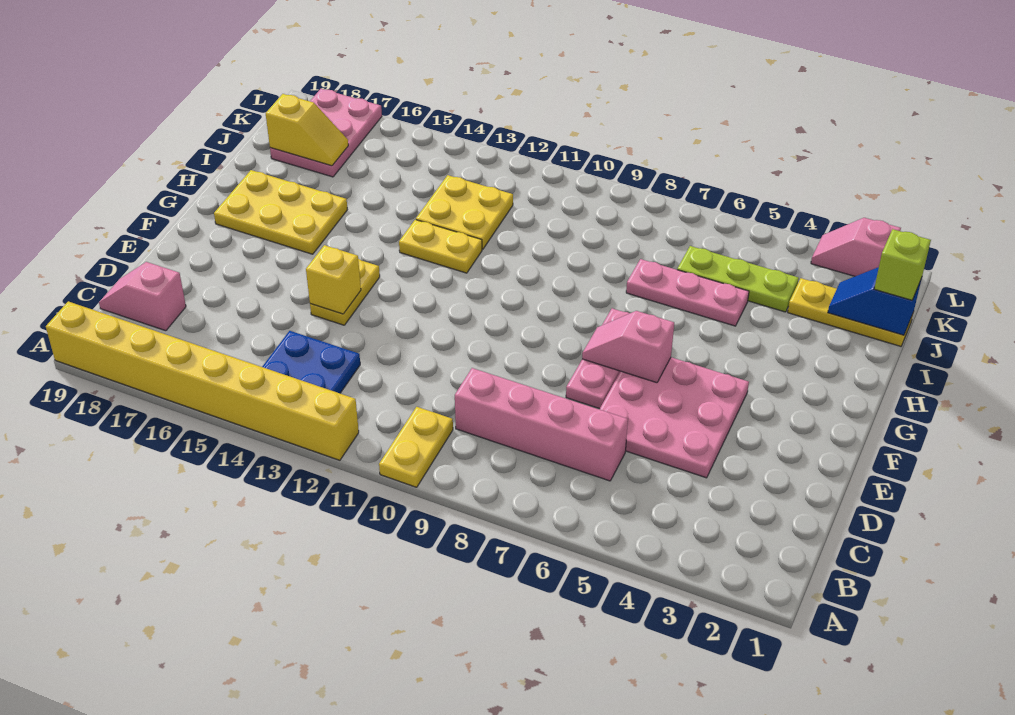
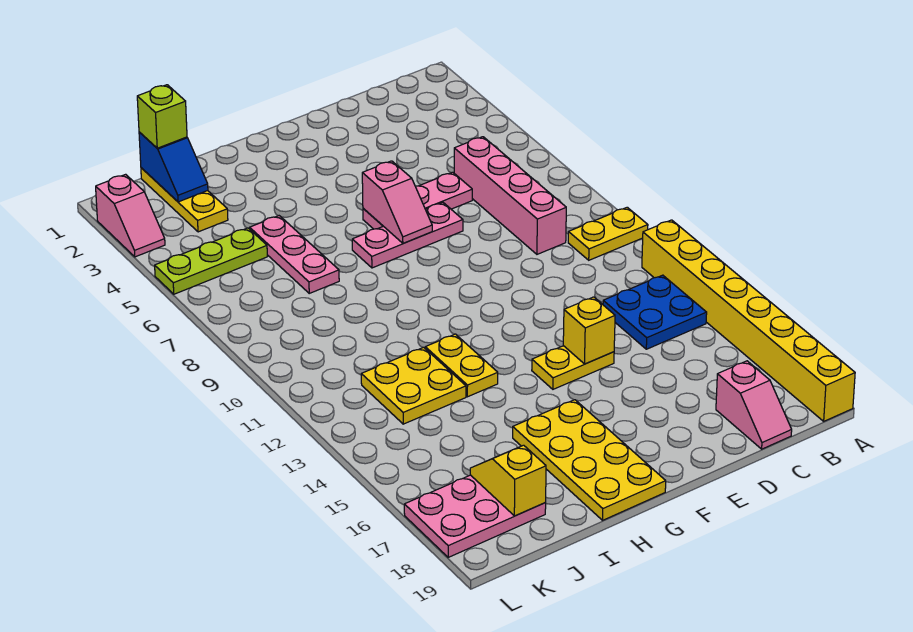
pink plate D4:F6 level 1 -> pink plate D6:F6 level 1
yellow plate G16:H18 level 1 -> yellow plate G16:H19 level 1
lime plate J4:J6 level 1 -> lime plate J5:L5 level 1

